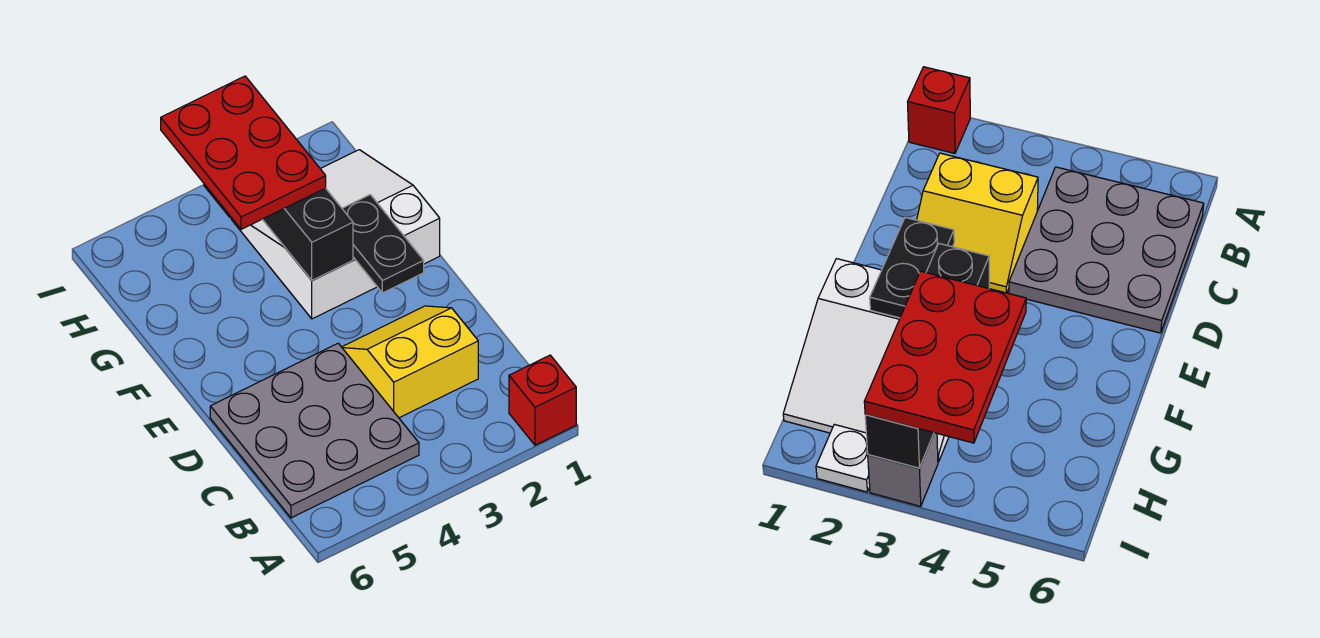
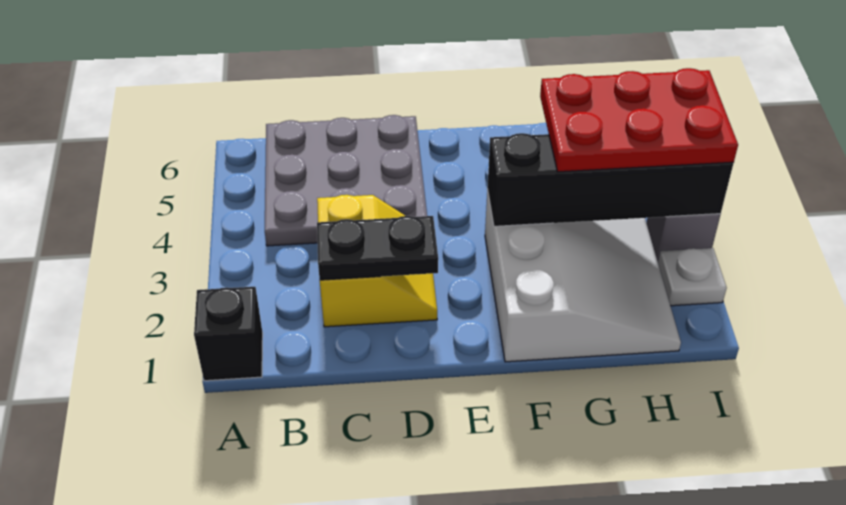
red brick A1 level 1 -> black brick A1 level 1
black plate E2:F2 level 2 -> black plate C2:D2 level 2

